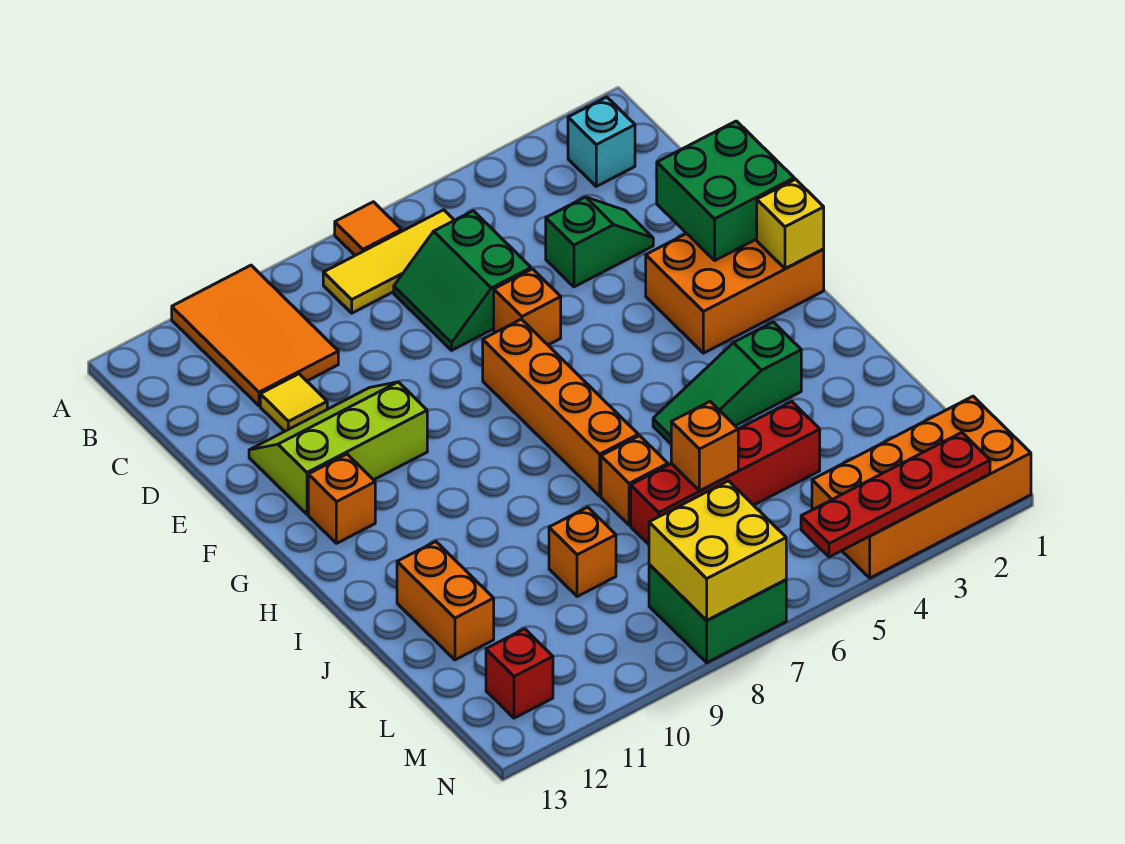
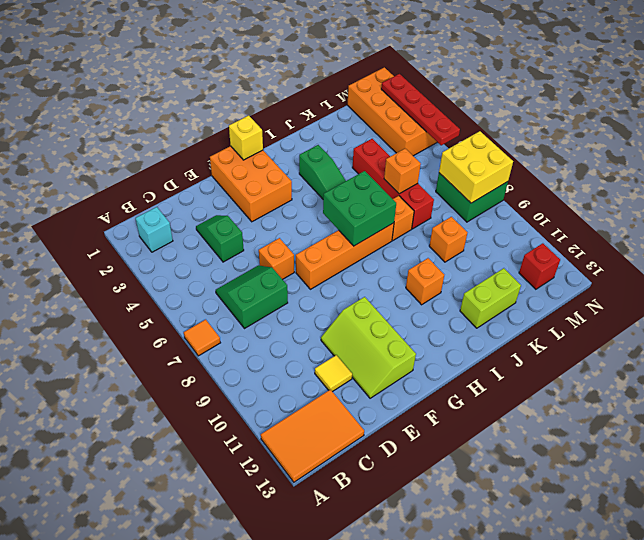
orange tile A10:C11 level 1 -> orange tile A12:C13 level 1
yellow tile B6:B8 level 1 -> none
green slope C6:D7 level 1 top 6 -> green slope C6:D7 level 1 top 7
green brick E1:F2 level 2 -> green brick H6:I7 level 2
orange brick G12 level 1 -> orange brick I10 level 1
orange brick J12:K12 level 1 -> lime brick J12:K12 level 1

